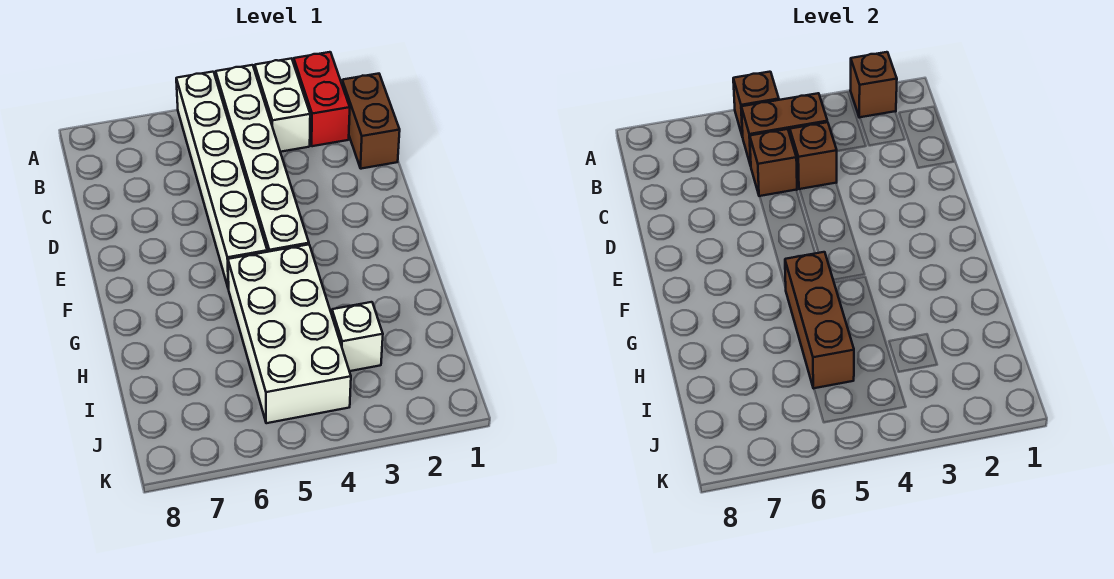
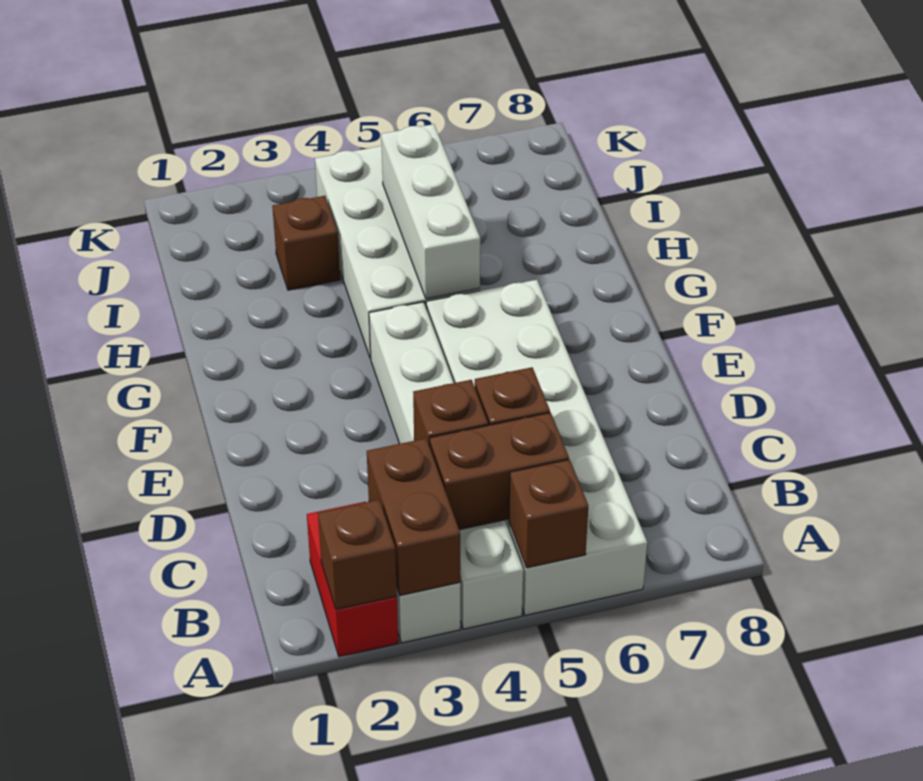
white brick A5:F5 level 1 -> white brick A5:F6 level 1
brown brick B1:C1 level 1 -> brown brick A3:B3 level 2
brown brick G5:I5 level 2 -> white brick G5:I5 level 2
white brick I3 level 1 -> brown brick I3 level 1

